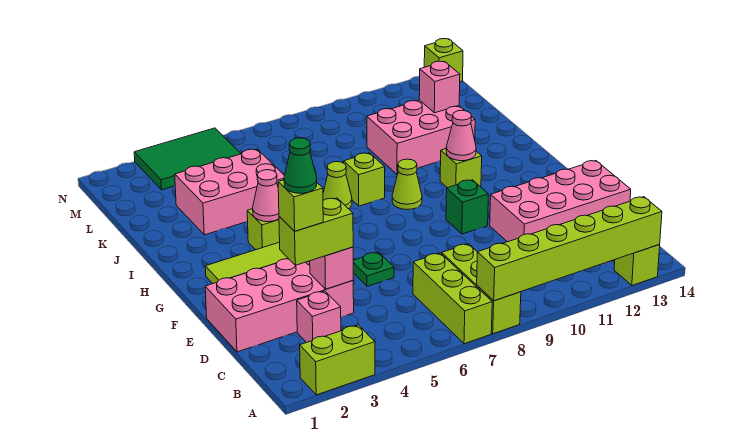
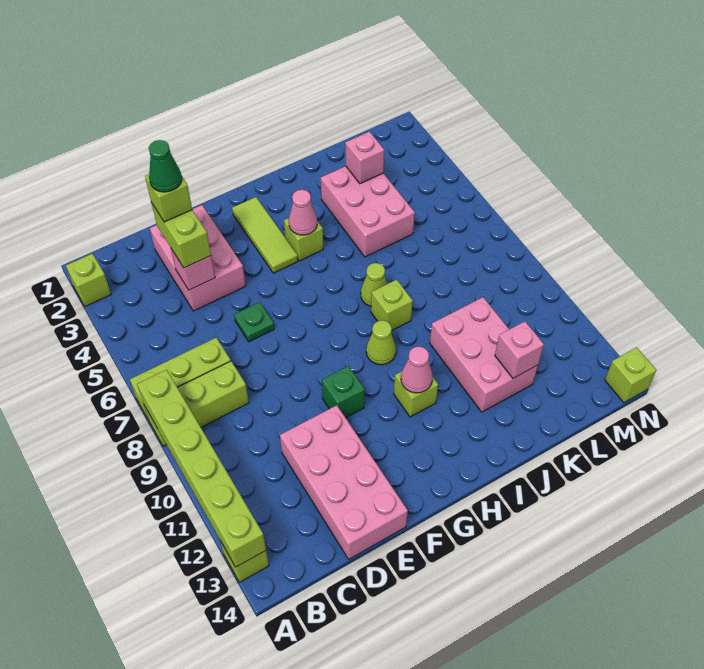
lime brick A2:A3 level 1 -> lime brick A2 level 1
pink brick C3 level 1 -> pink brick K3 level 2
pink brick D1:E4 level 1 -> pink brick D2:E4 level 1
green tile M3:N5 level 1 -> none

